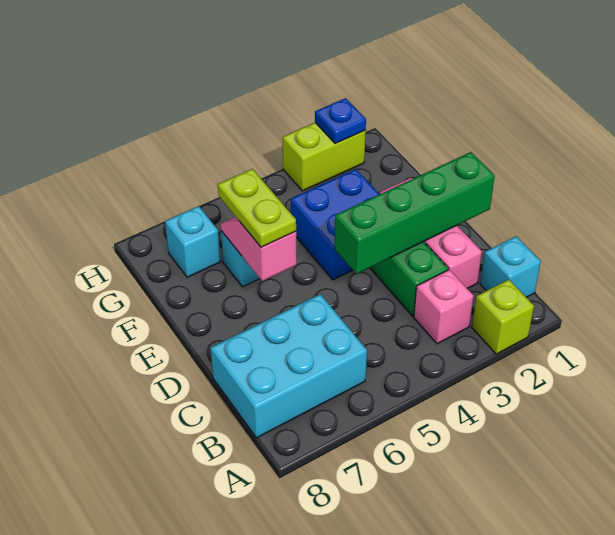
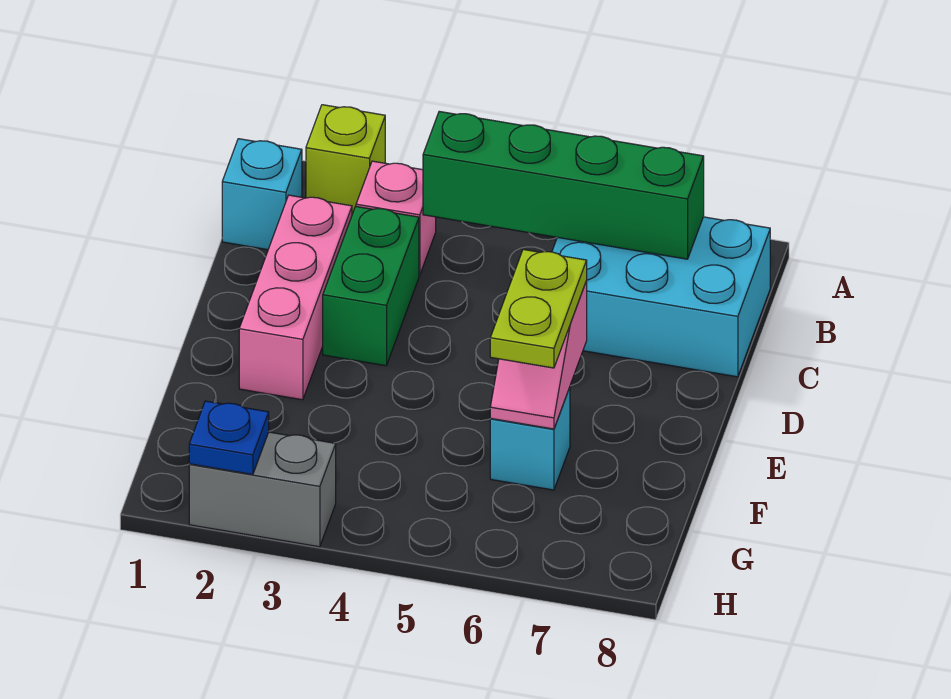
green brick D1:D4 level 2 -> green brick B4:B7 level 2
blue brick E3:F4 level 1 -> none
cyan brick G7 level 1 -> none
lime brick H2:H3 level 1 -> grey brick H2:H3 level 1

